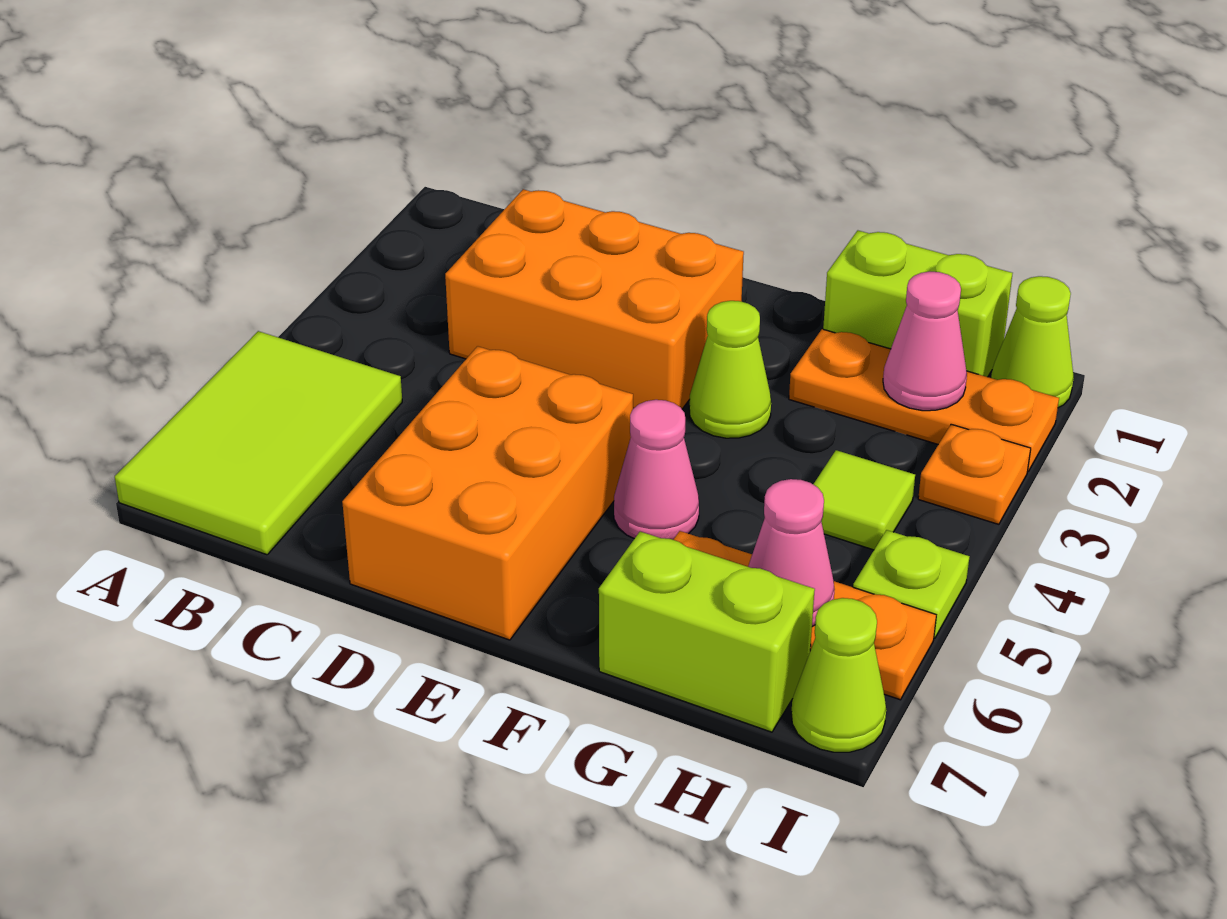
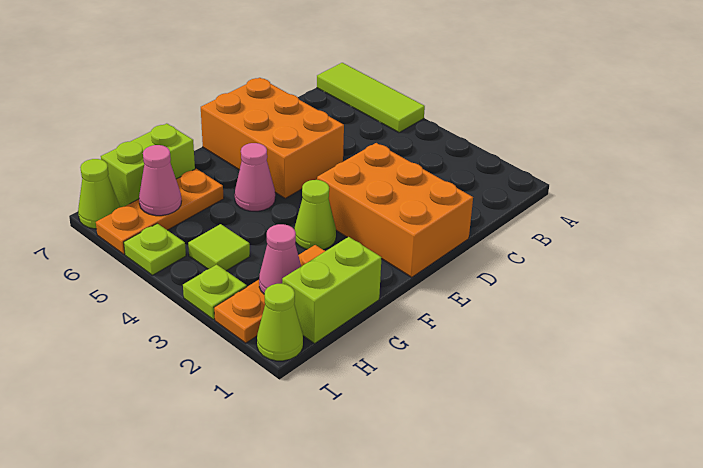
lime tile A5:B7 level 1 -> lime tile A5:A7 level 1
orange brick C2:E3 level 1 -> orange brick D1:E3 level 1
orange plate I3 level 1 -> lime plate I3 level 1

